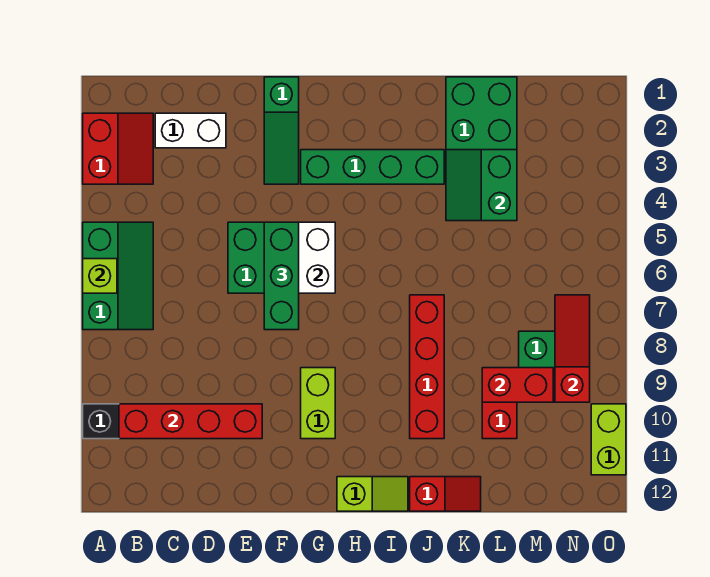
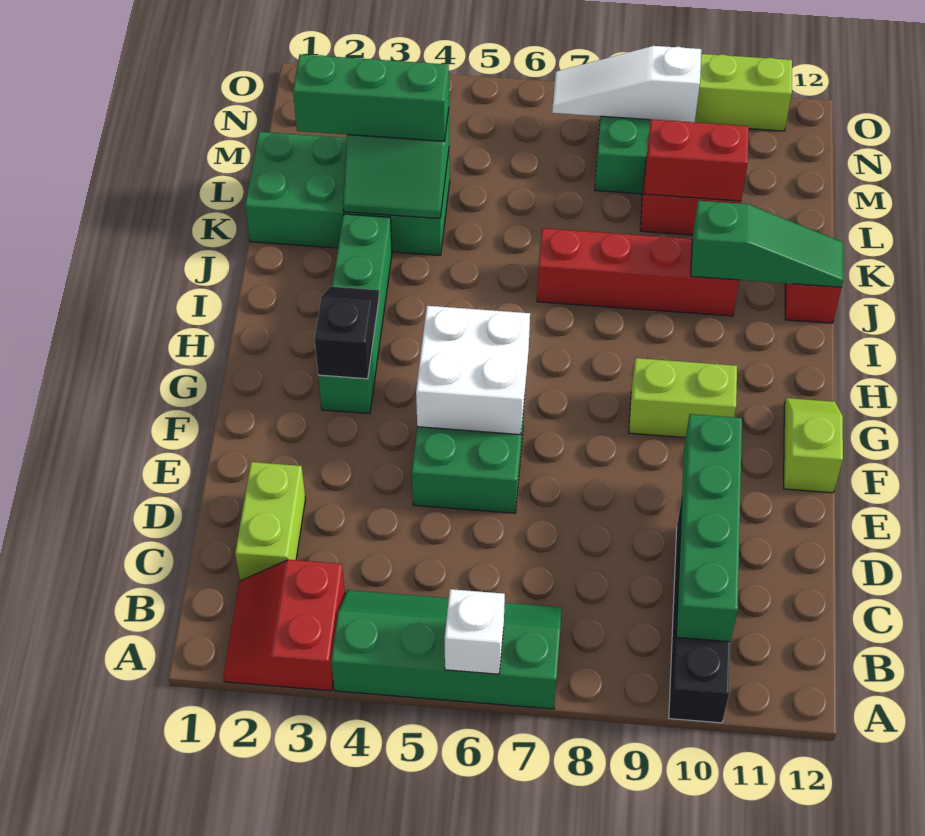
red slope A2:B3 level 1 top A -> red slope A2:B3 level 1 top 3
green slope A5:B7 level 1 top A -> green slope A4:B7 level 1 top A
lime brick A6 level 2 -> white brick A6 level 2
red brick B10:E10 level 2 -> green brick B10:E10 level 2
white brick C2:D2 level 1 -> lime brick C2:D2 level 1
green slope F1:F3 level 1 top 1 -> green slope J10:J12 level 2 top 10
green brick F5:F7 level 3 -> green brick L2:L4 level 3
none -> black slope G3:H3 level 2 top G
lime slope H12:I12 level 1 top H -> lime slope F12:G12 level 1 top F
red brick L9:M9 level 2 -> red brick L9:L10 level 2
red slope N7:N9 level 2 top 9 -> white slope N7:N9 level 2 top 9

